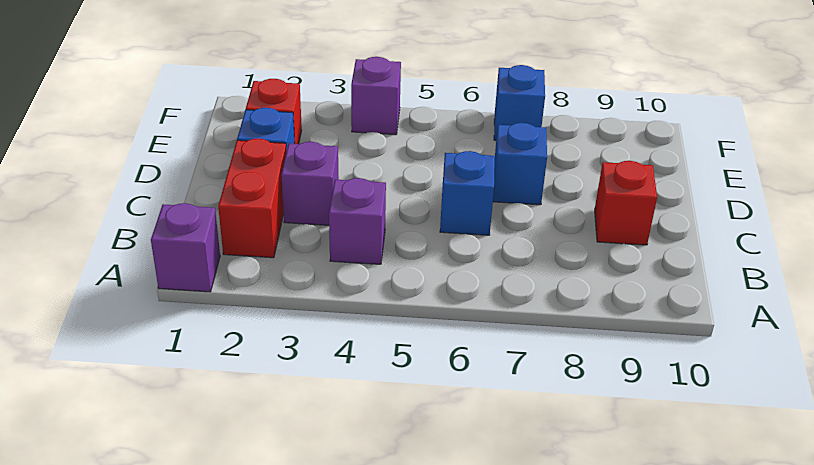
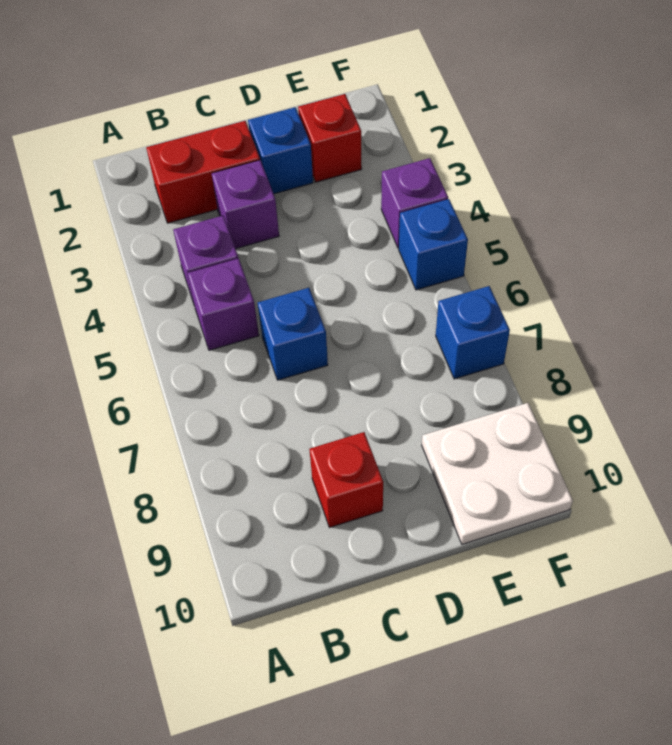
purple brick A1 level 1 -> purple brick B5 level 1
blue brick D7 level 1 -> blue brick F5 level 1
none -> white plate E9:F10 level 1

